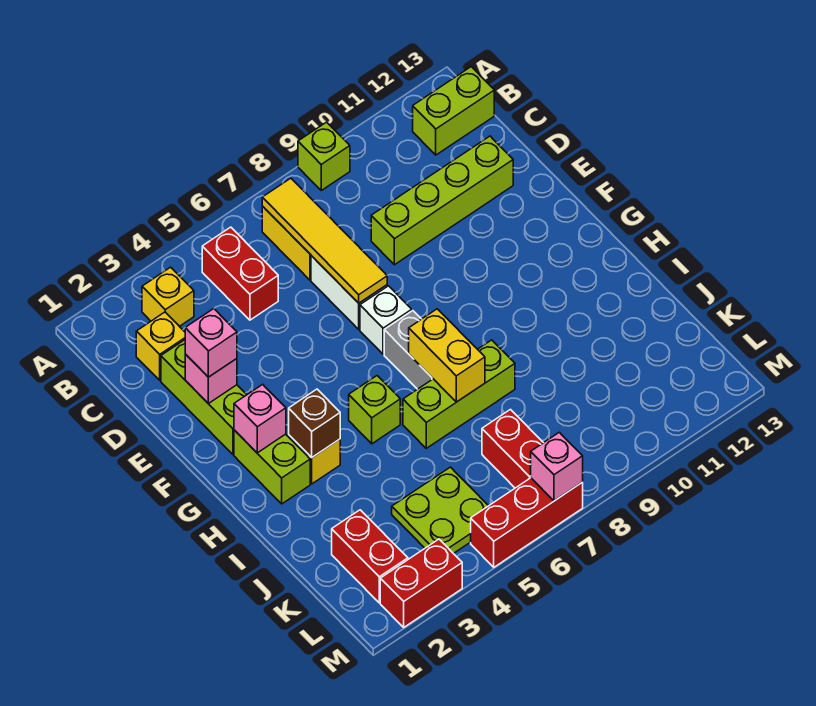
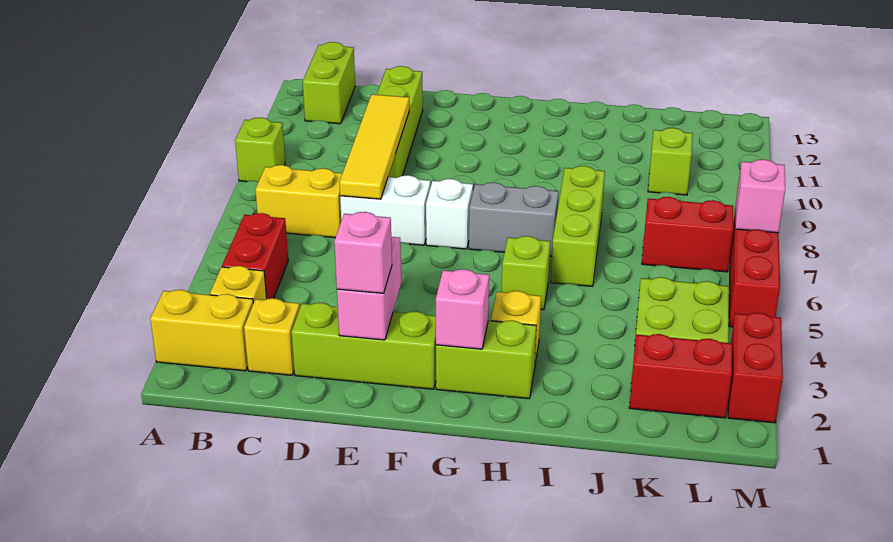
red brick B5:C5 level 1 -> red brick B4:B5 level 1
yellow tile B7:E7 level 2 -> yellow tile D7:D10 level 2
pink brick E2 level 2 -> pink brick E2:E3 level 2
brown brick H3 level 2 -> none
yellow brick H7:I7 level 2 -> yellow brick A2:B2 level 1
none -> lime brick K10 level 1

